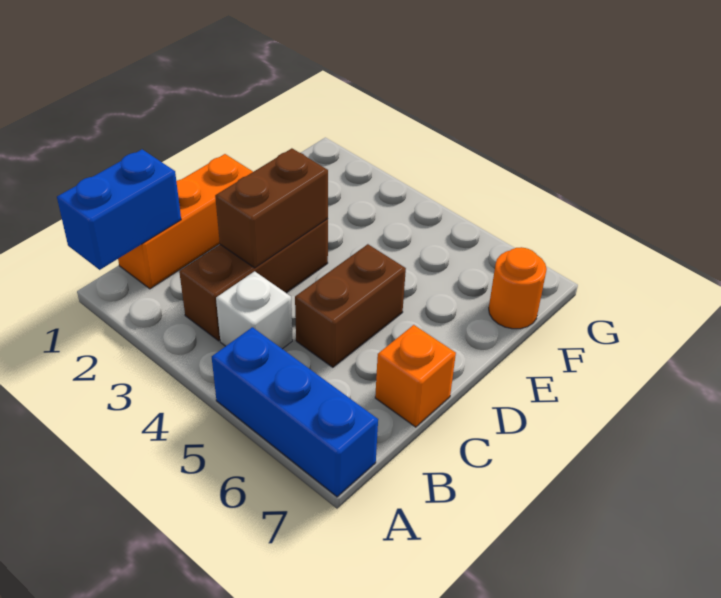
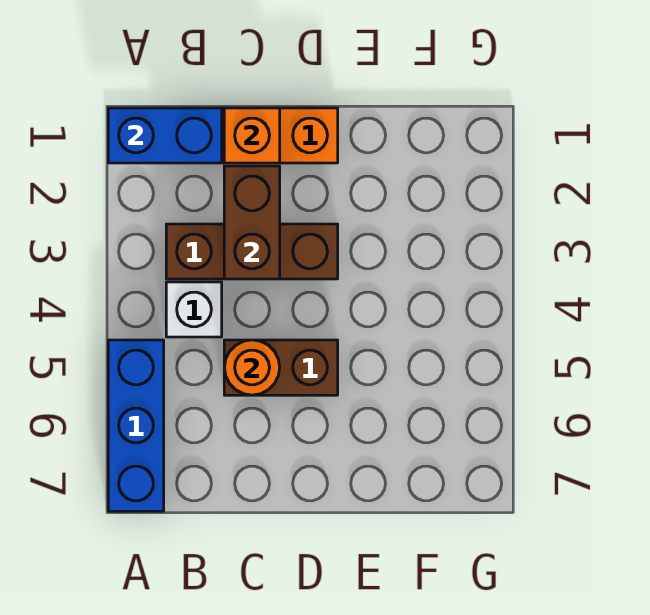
brown brick C3:D3 level 2 -> brown brick C2:C3 level 2
orange brick C7 level 1 -> orange brick C1 level 2
orange round brick F7 level 1 -> orange round brick C5 level 2

